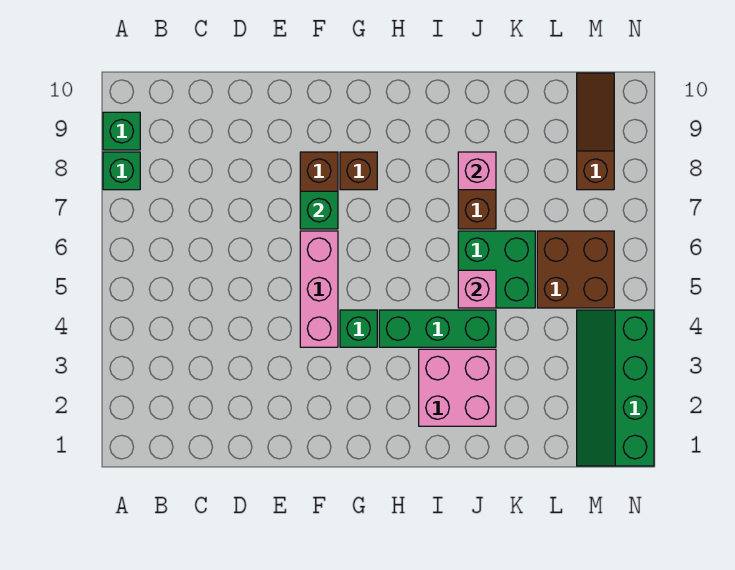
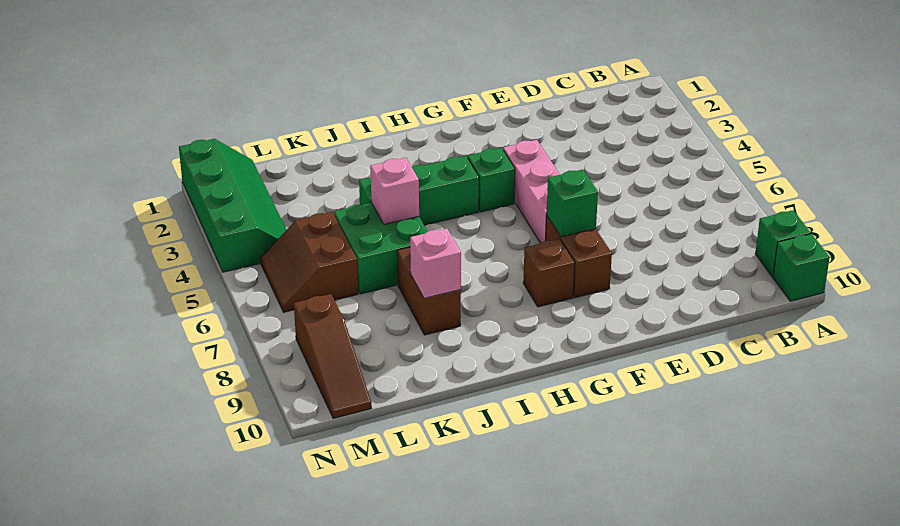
green brick A8 level 1 -> green brick A10 level 1
pink brick I2:J3 level 1 -> none
brown brick L5:M6 level 1 -> brown slope L5:M6 level 1 top L

